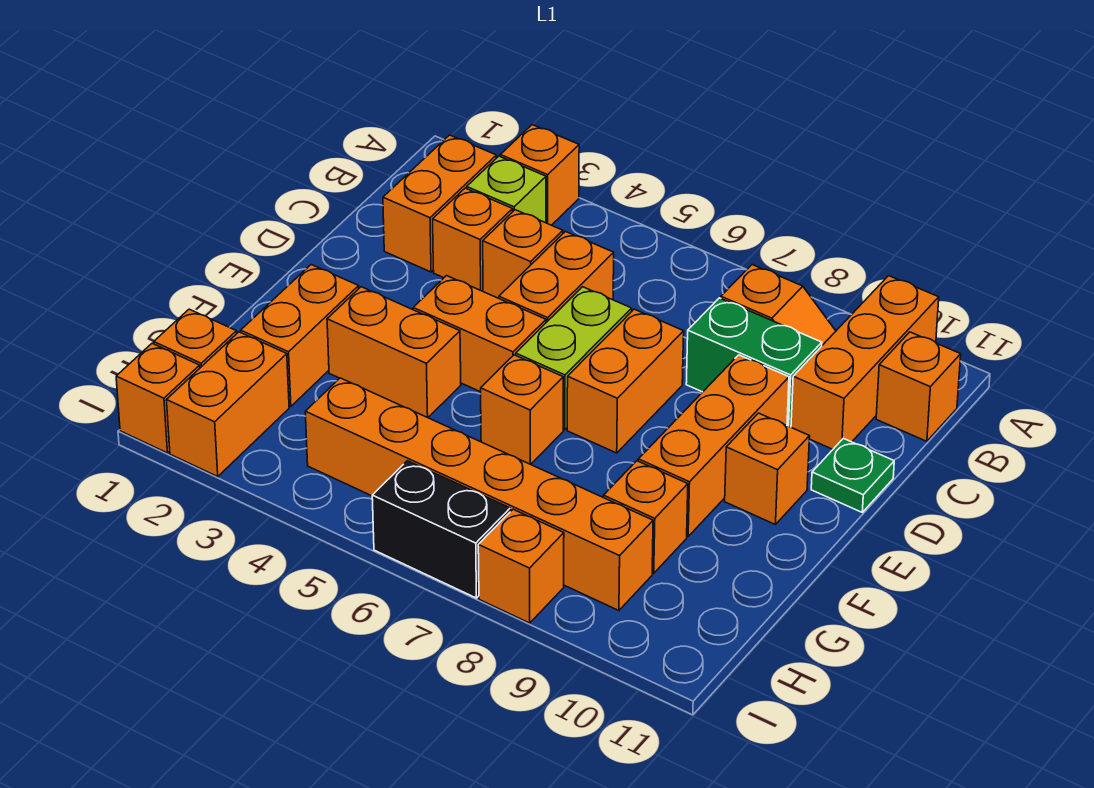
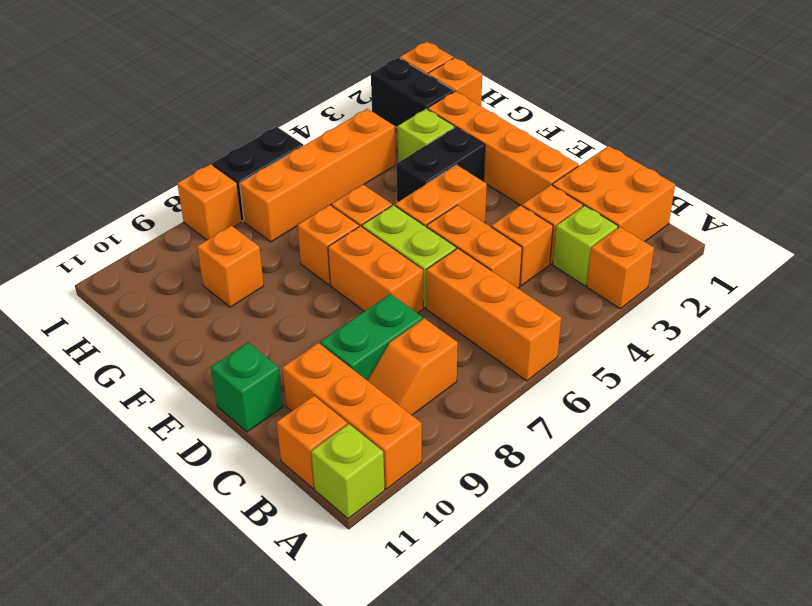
none -> lime brick A11 level 1
orange brick B2:C2 level 1 -> orange brick B1:C2 level 1
orange brick D9:F9 level 1 -> orange brick A6:C6 level 1
green plate D11 level 1 -> green brick D11 level 1
orange brick E10 level 1 -> orange brick F7 level 1
orange brick F2:G2 level 1 -> orange brick D2:G2 level 1
orange brick F3:F4 level 1 -> black brick F3:F4 level 1
none -> lime brick G3 level 1
orange brick H2:I2 level 1 -> black brick H2:I2 level 1
orange brick H4:H9 level 1 -> orange brick H4:H7 level 1

